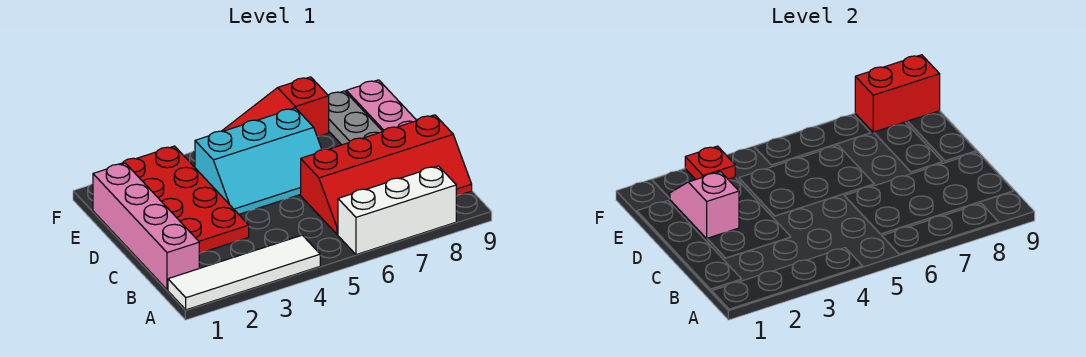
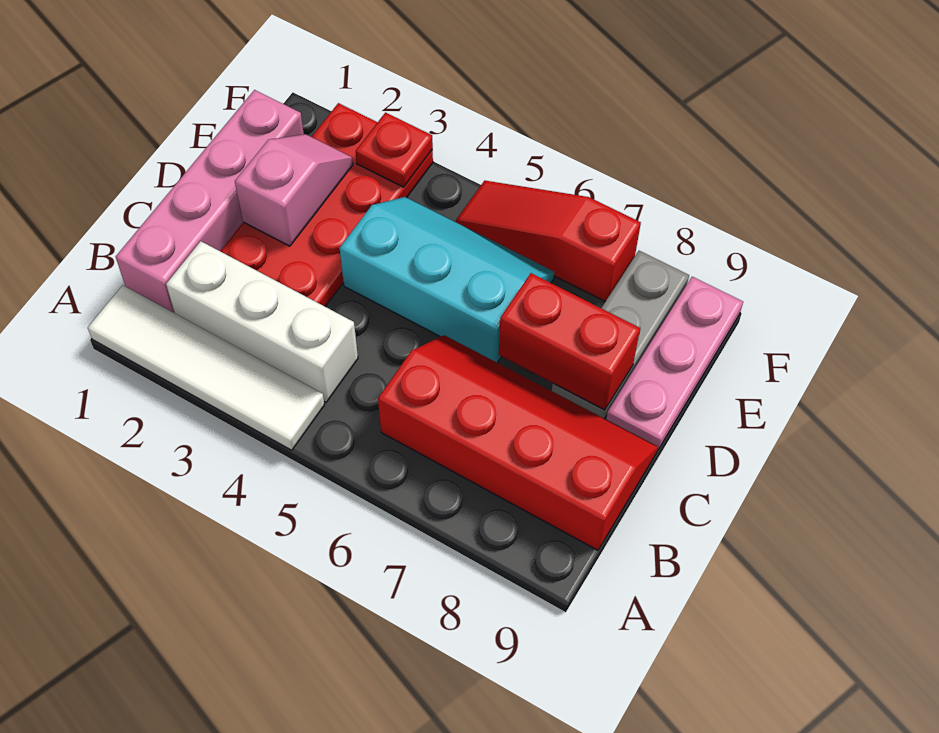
white brick A6:A8 level 1 -> white brick B2:B4 level 1
red slope B6:C9 level 1 top C -> red slope B6:C9 level 1 top B
cyan slope D4:E6 level 1 top E -> cyan slope D4:E6 level 1 top D
red brick F8:F9 level 2 -> red brick D7:D8 level 2

